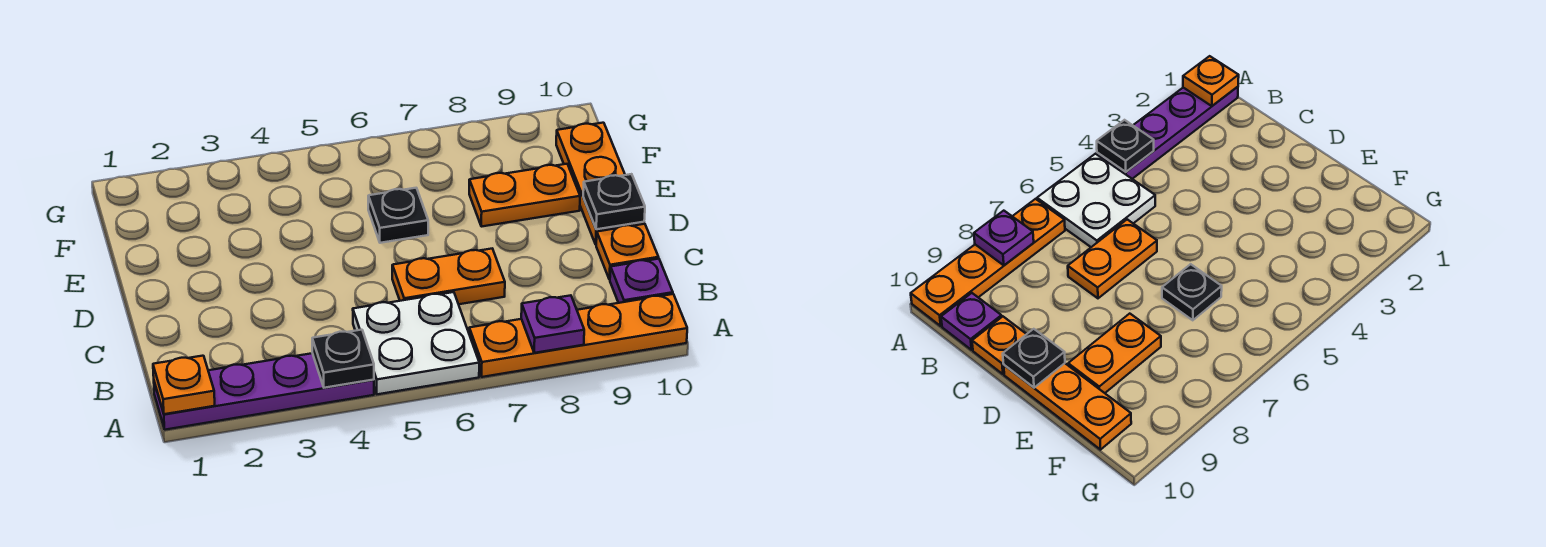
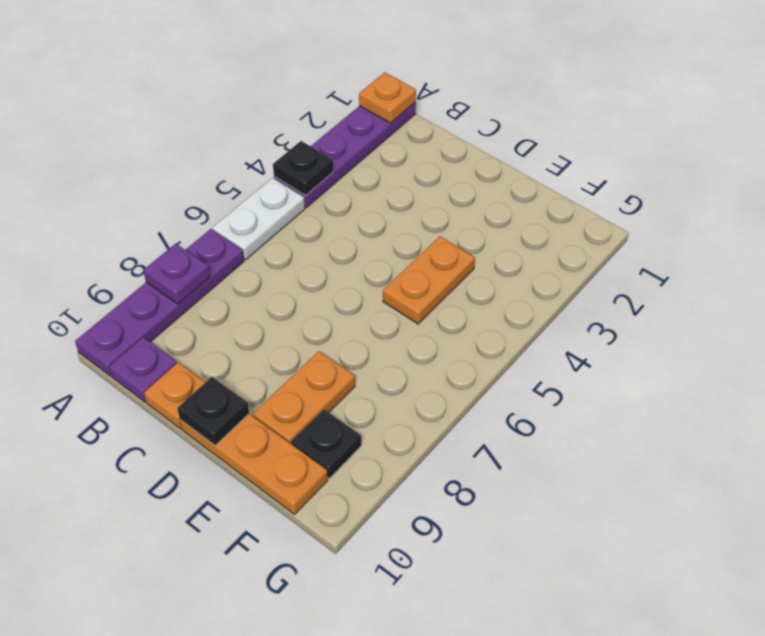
white plate A5:B6 level 1 -> white plate A5:A6 level 1
orange plate A7:A10 level 1 -> purple plate A7:A10 level 1
orange plate C6:C7 level 1 -> orange plate E4:E5 level 1
black plate E6 level 1 -> black plate F9 level 1

